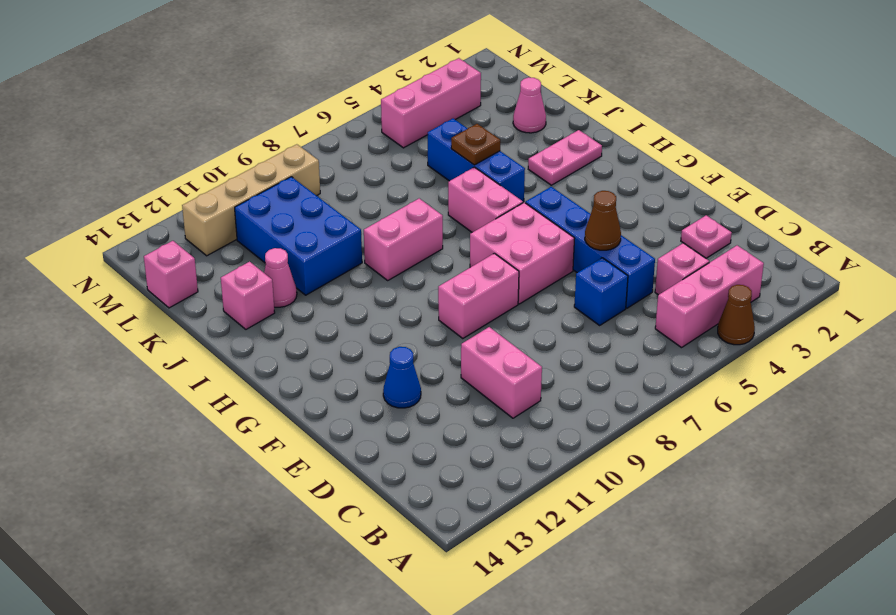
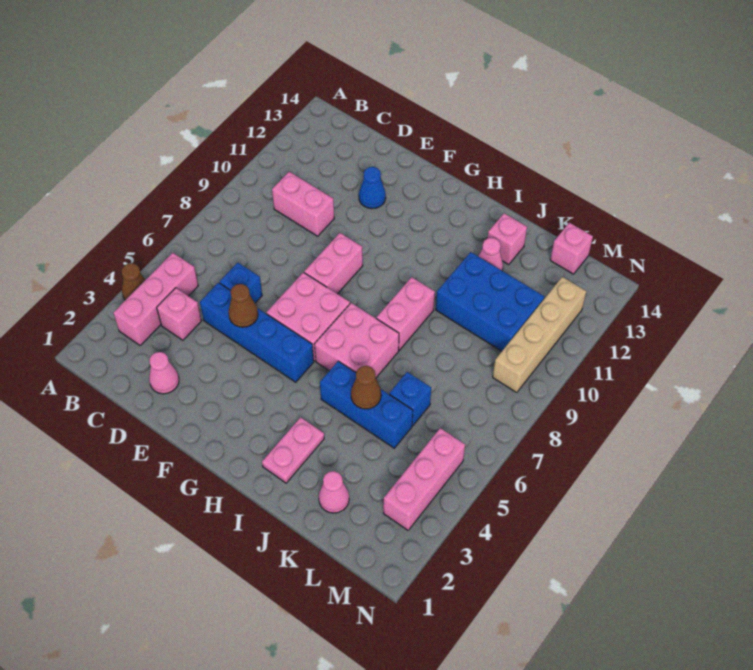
pink plate D2 level 1 -> pink cone D2 level 1
pink brick H6:I6 level 1 -> pink brick H6:I7 level 1
brown plate J5 level 2 -> brown cone J5 level 2
none -> blue brick K6 level 1

